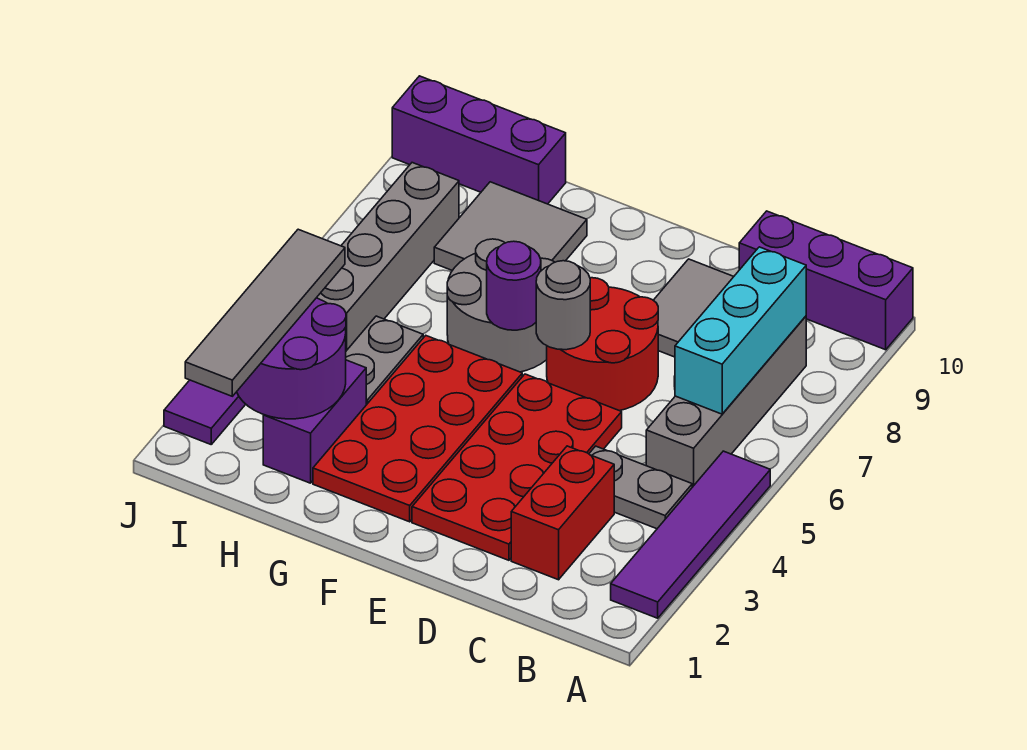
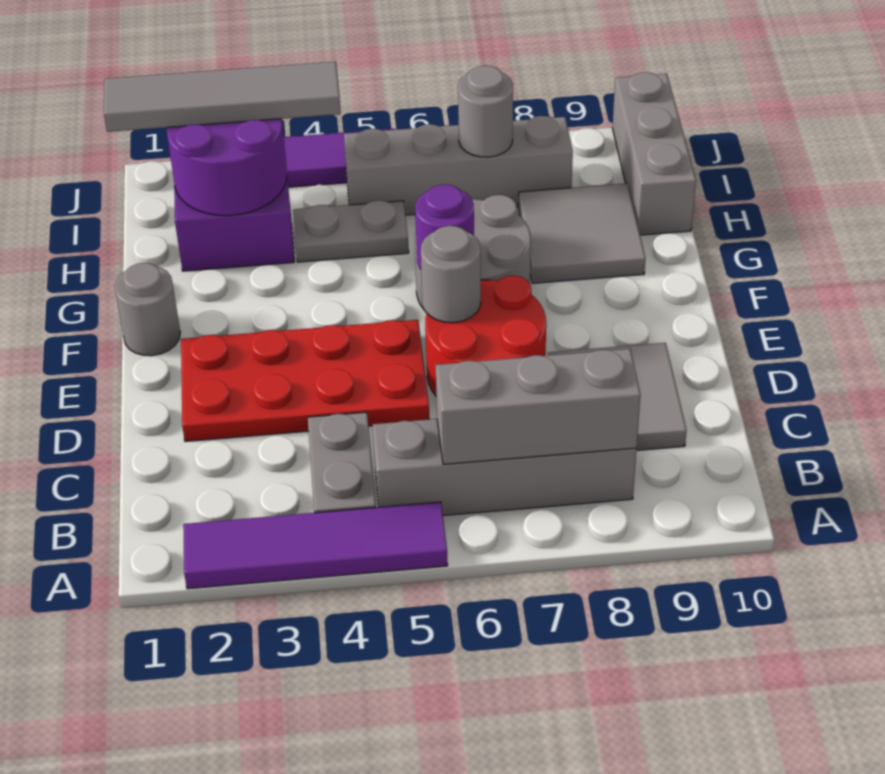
purple brick A10:C10 level 1 -> none
cyan brick B6:B8 level 2 -> grey brick B6:B8 level 2
red brick C2:C3 level 1 -> none
none -> grey round brick F1 level 1
red plate F2:G5 level 1 -> none
purple brick H10:J10 level 1 -> grey brick H10:J10 level 1
none -> grey round brick I7 level 2

